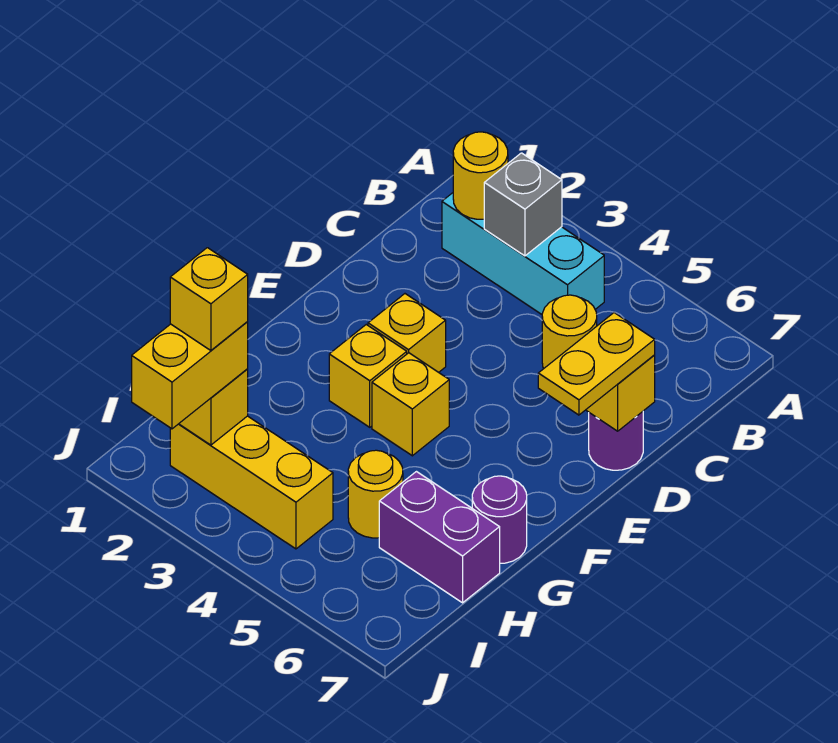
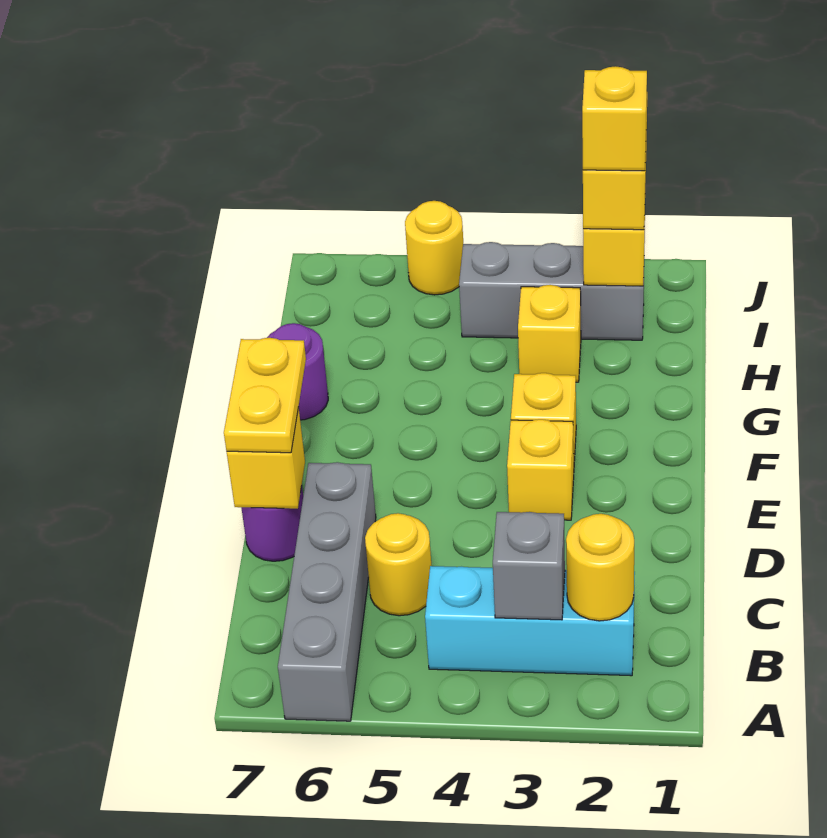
none -> grey brick A6:D6 level 1
yellow brick F4 level 1 -> yellow brick H3 level 1
yellow round brick H5 level 1 -> yellow round brick J5 level 1
purple brick H6:H7 level 1 -> none
yellow brick I2:I4 level 1 -> grey brick I2:I4 level 1

